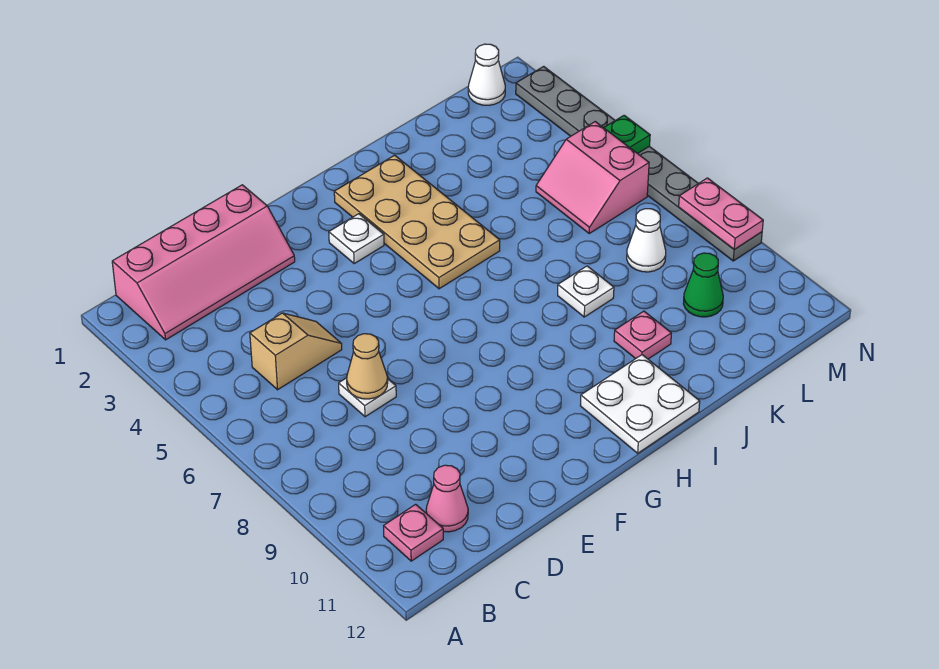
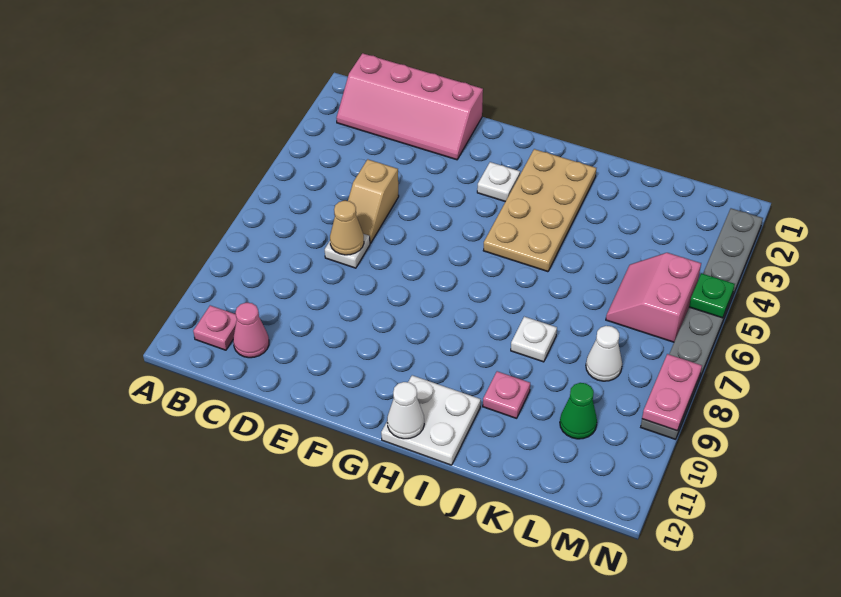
tan slope C5:D5 level 1 top C -> tan slope D5:D6 level 1 top 5
white cone M1 level 1 -> white cone H12 level 2

